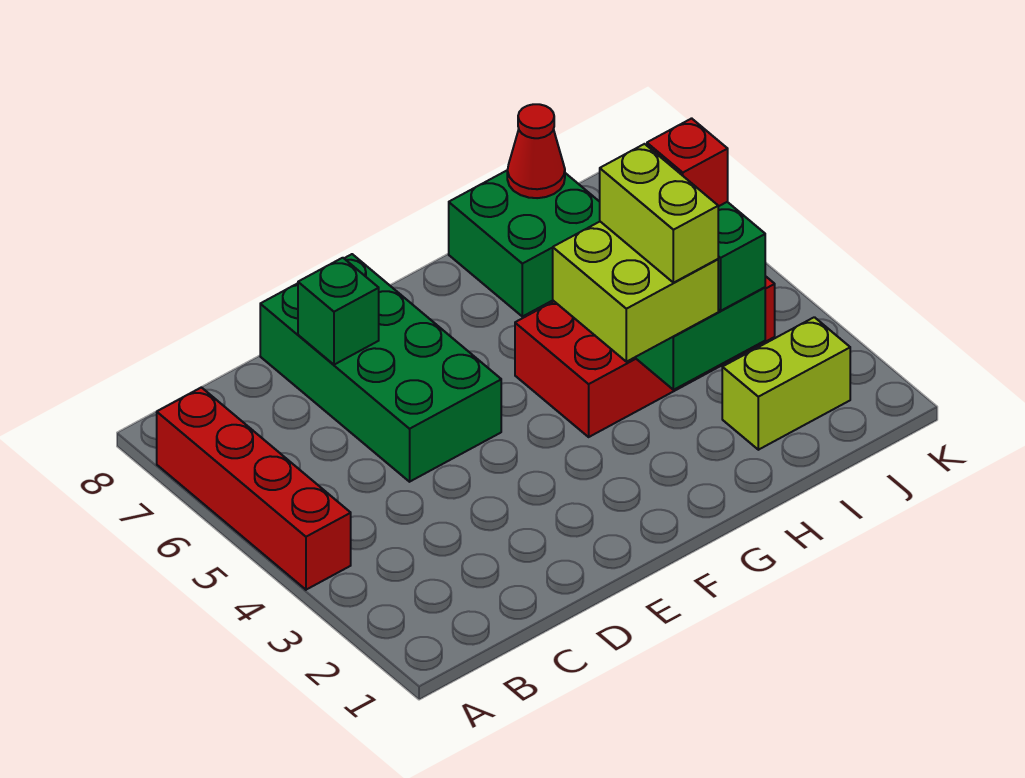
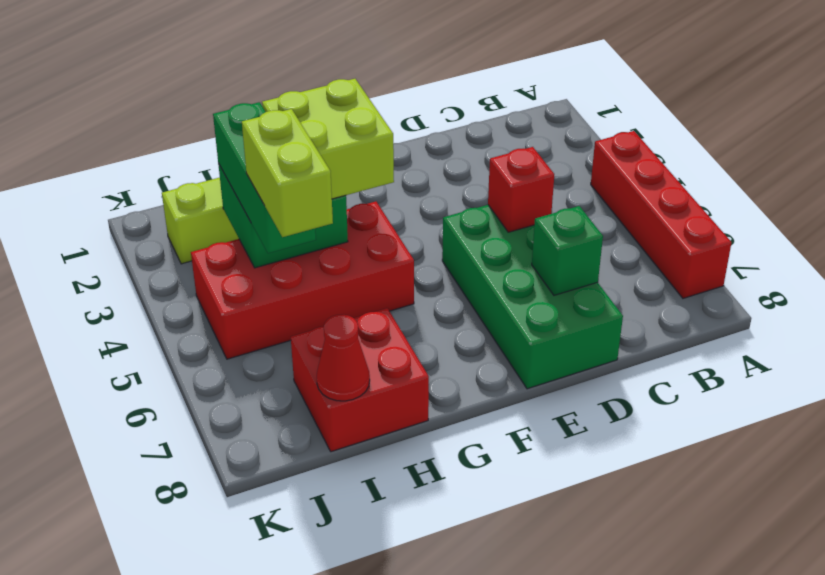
lime brick H3:H4 level 4 -> lime brick I5:I6 level 4
green brick H7:I8 level 1 -> red brick H7:I8 level 1
red brick I4 level 4 -> red brick D5 level 2

